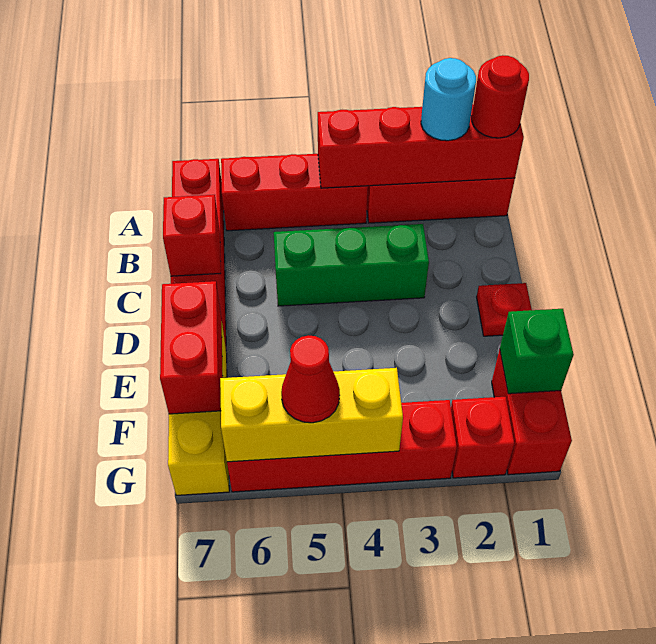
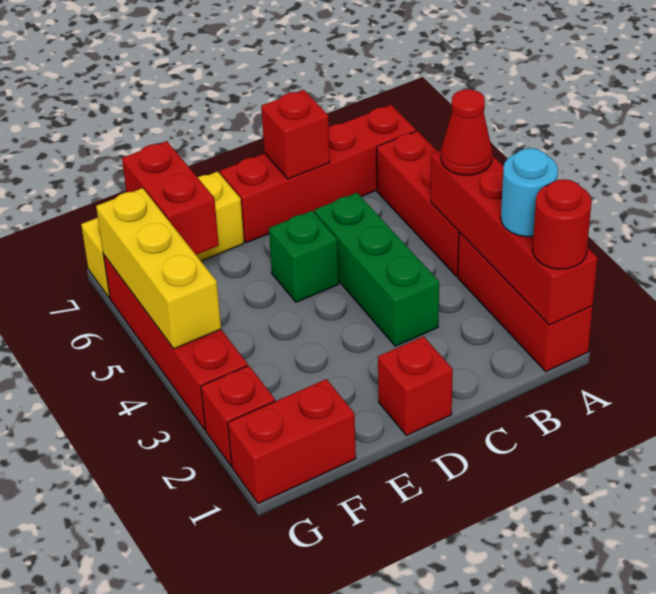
red plate D1 level 1 -> red brick D1 level 1
red brick E7:F7 level 2 -> red brick F6:F7 level 2
green brick F1 level 2 -> green brick D5 level 1
red cone G5 level 3 -> red cone A4 level 3

